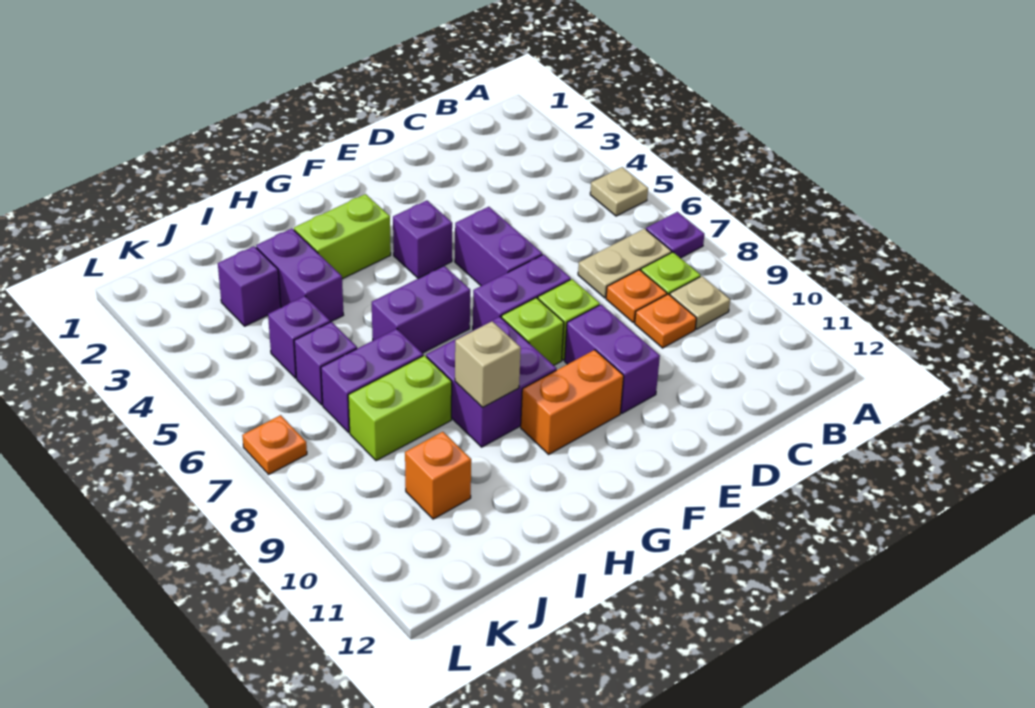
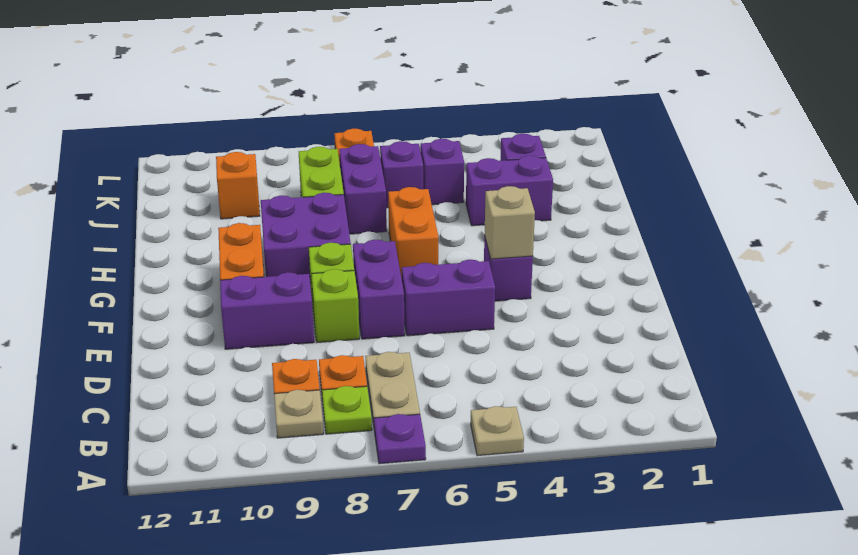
lime brick G3:H3 level 1 -> none
purple brick G6:H6 level 1 -> orange brick G6:H6 level 1
tan brick H9 level 2 -> tan brick F4 level 2

